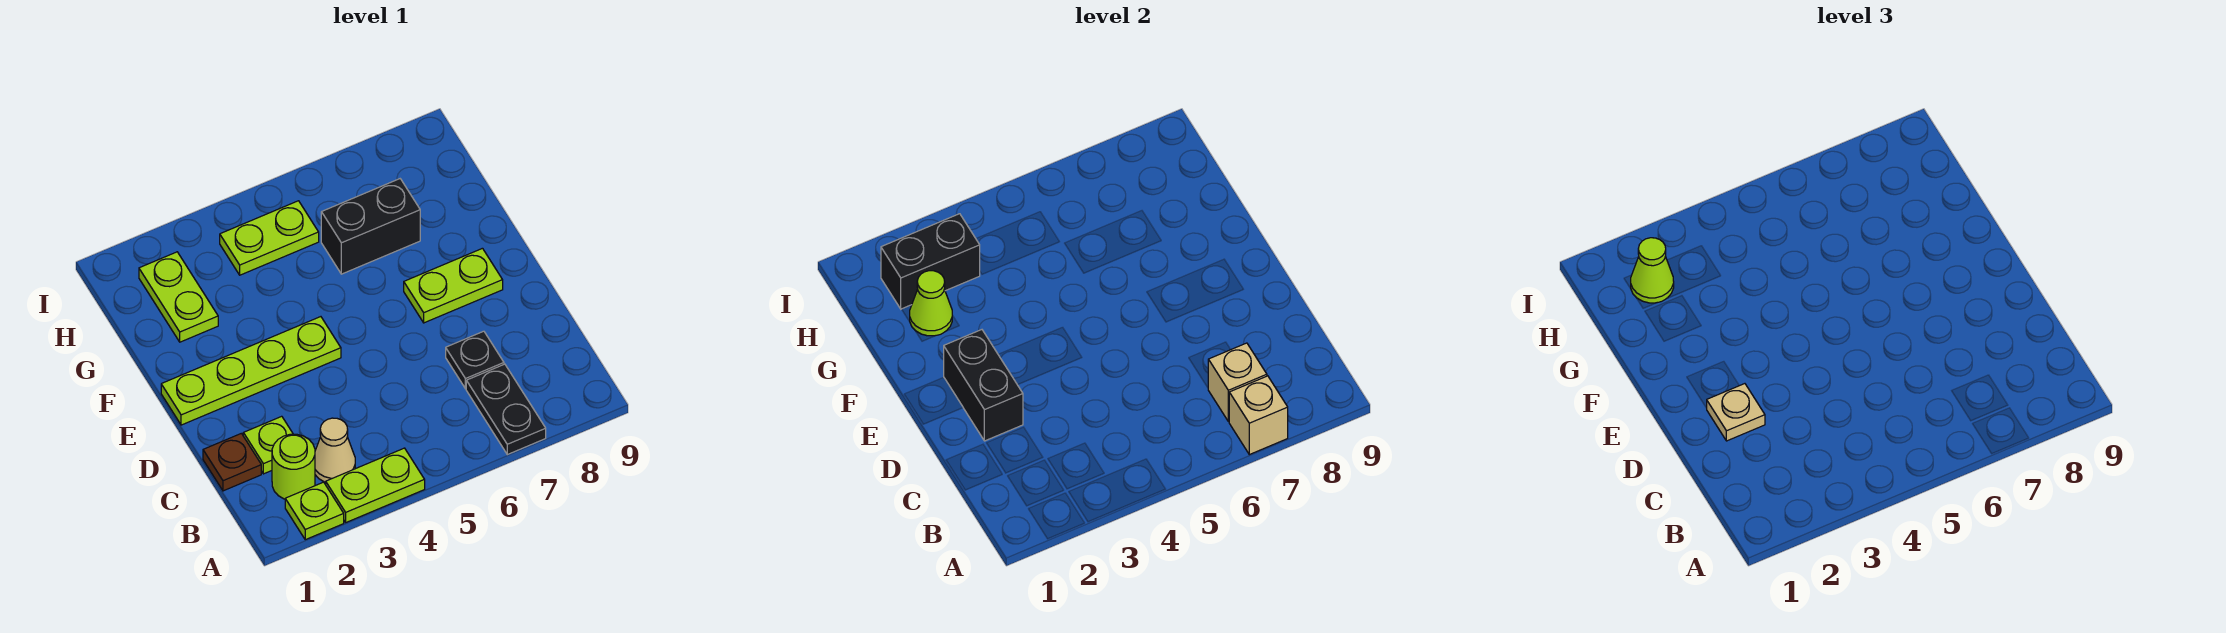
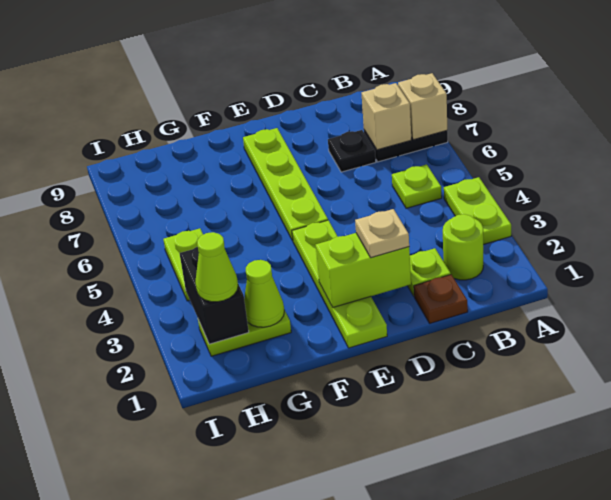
lime plate A2 level 1 -> lime plate B5 level 1
tan cone B3 level 1 -> none
black brick D2:E2 level 2 -> lime brick D2:E2 level 2
lime plate E7:E8 level 1 -> lime plate E5:E8 level 1
black brick G6:G7 level 1 -> none

